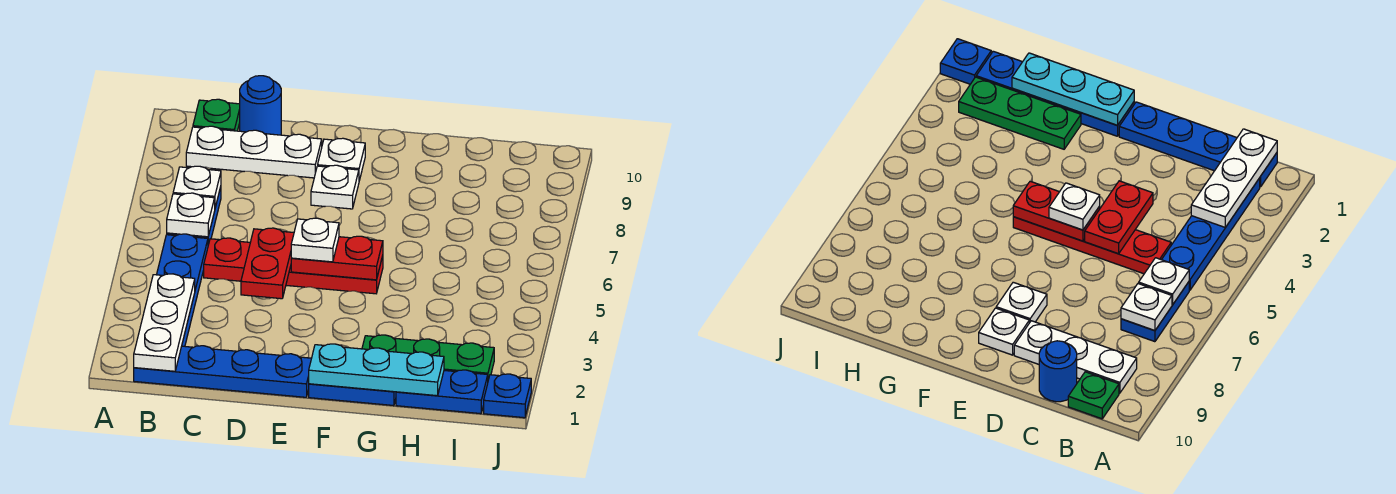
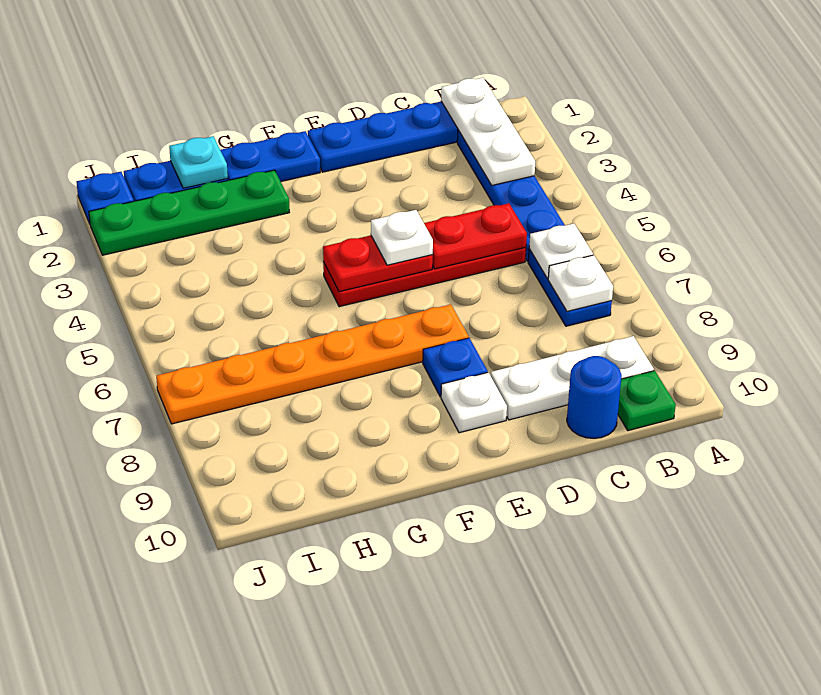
red plate D4:D5 level 2 -> red plate C5:D5 level 2
none -> orange plate E7:J7 level 1
white plate E8 level 1 -> blue plate E8 level 1
cyan plate F1:H1 level 2 -> cyan plate H1 level 2
green plate G2:I2 level 1 -> green plate G2:J2 level 1

